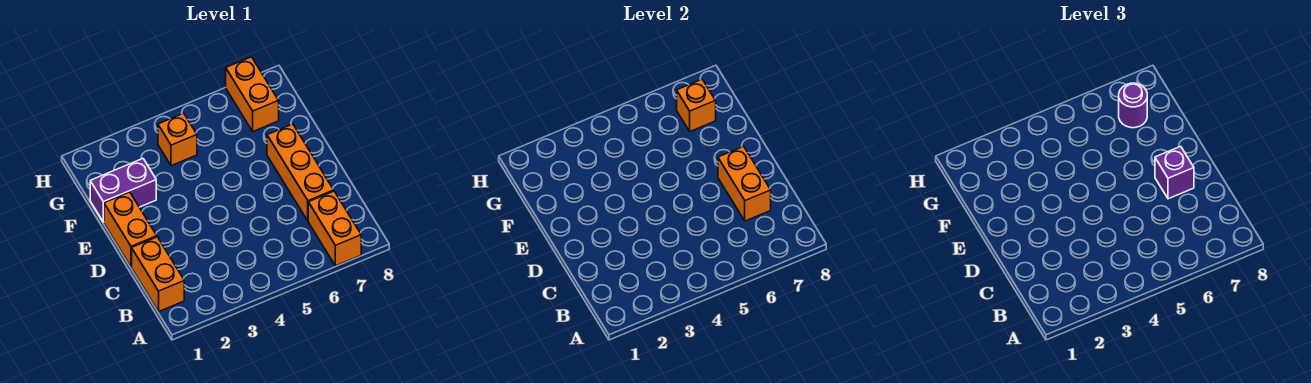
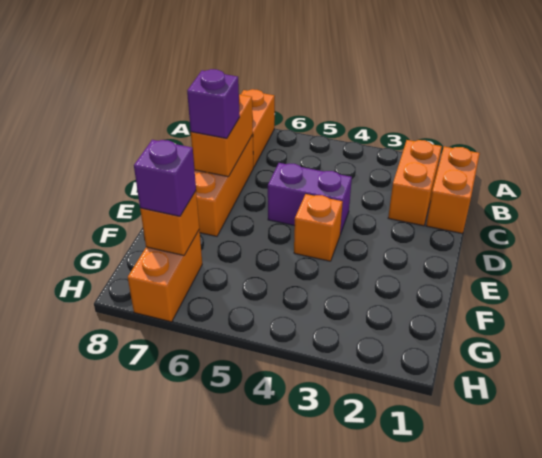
orange brick D1:E1 level 1 -> orange brick B2:C2 level 1
purple brick F1:F2 level 1 -> purple brick D4:D5 level 1
orange brick G4 level 1 -> orange brick E4 level 1
purple round brick G7 level 3 -> purple brick G7 level 3

